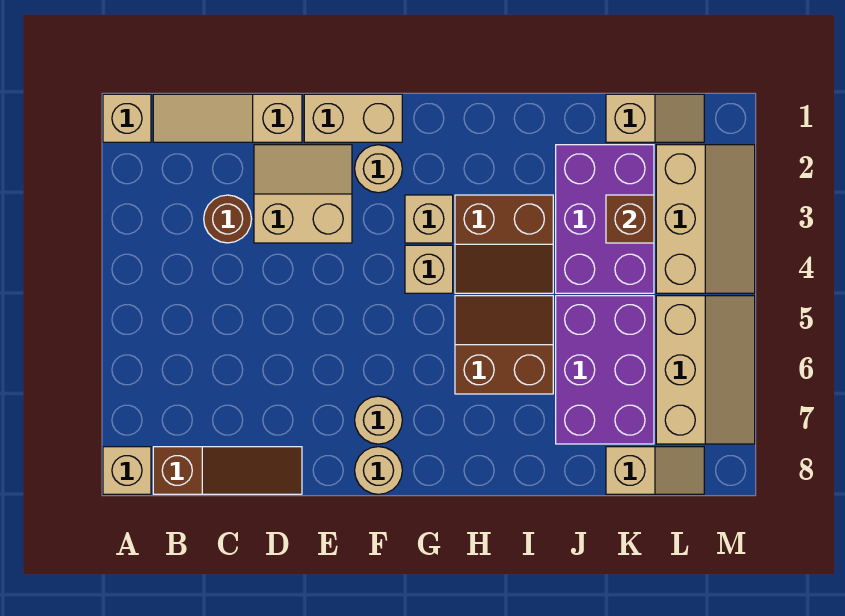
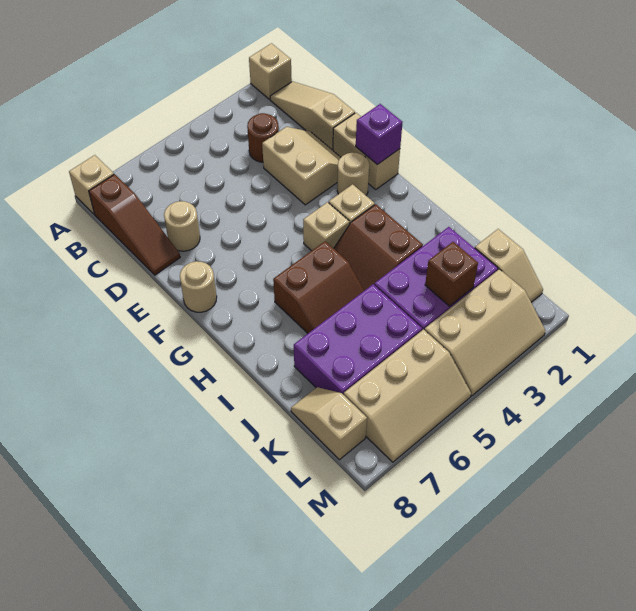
none -> purple brick F1 level 2
tan round brick F7 level 1 -> tan round brick D7 level 1
brown slope H5:I6 level 1 top 6 -> brown slope H5:I6 level 1 top H
tan slope K8:L8 level 1 top K -> tan slope K8:L8 level 1 top L

